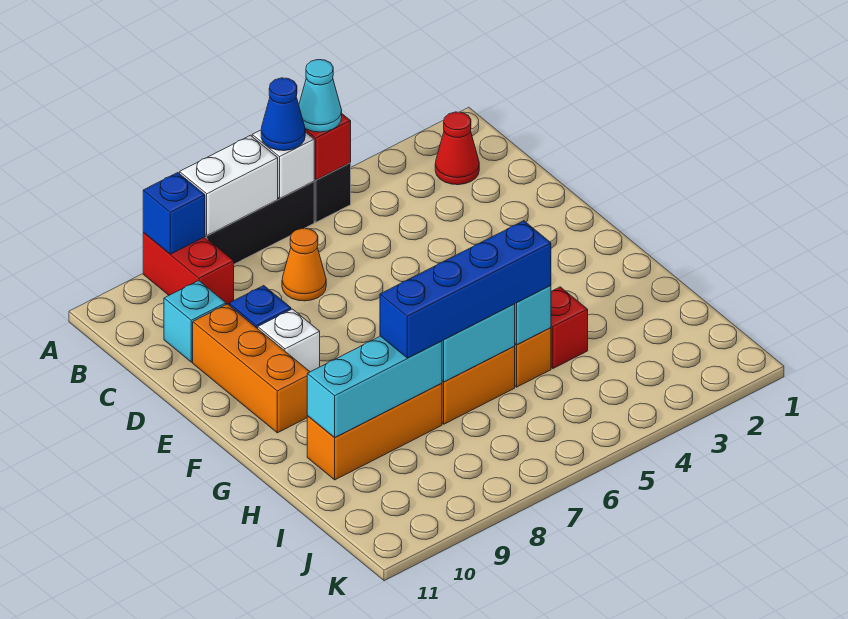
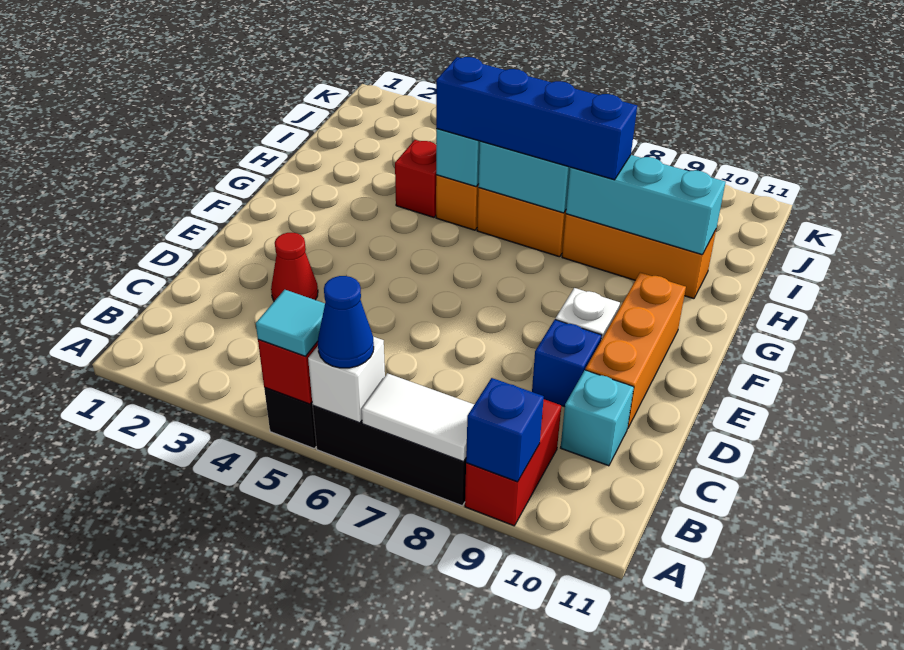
cyan cone A5 level 3 -> cyan tile A5 level 3
white brick A7:A8 level 2 -> white tile A7:A8 level 2
red cone B2 level 1 -> red cone D3 level 1
orange cone C7 level 1 -> none

